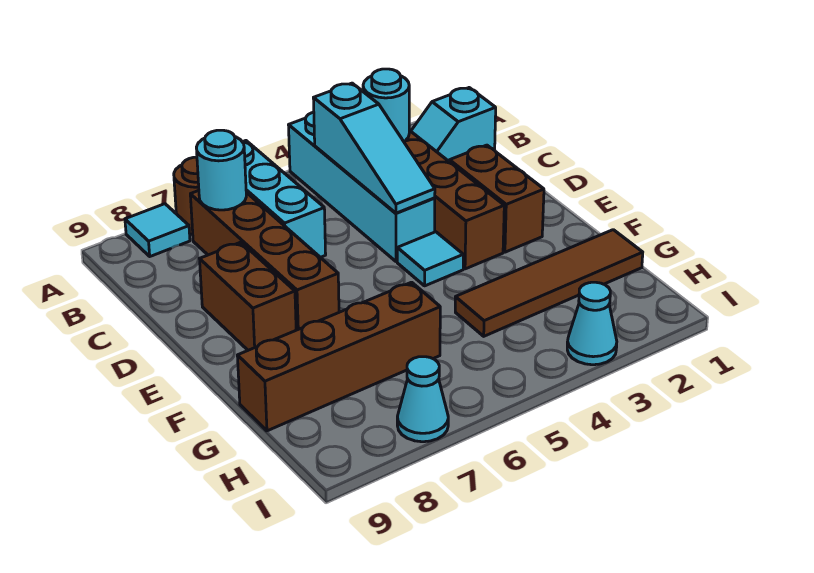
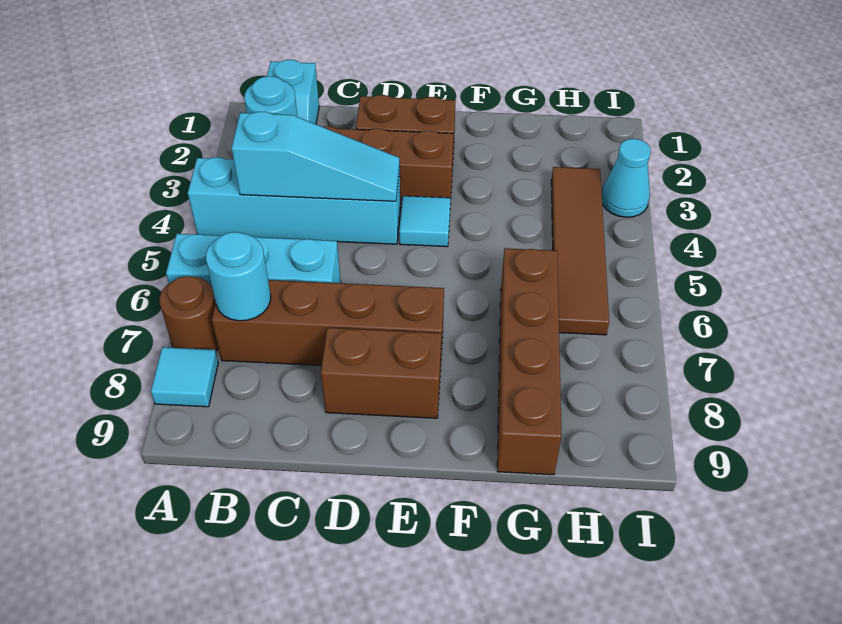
brown tile G1:G4 level 1 -> brown tile H3:H6 level 1
cyan cone I7 level 1 -> none

